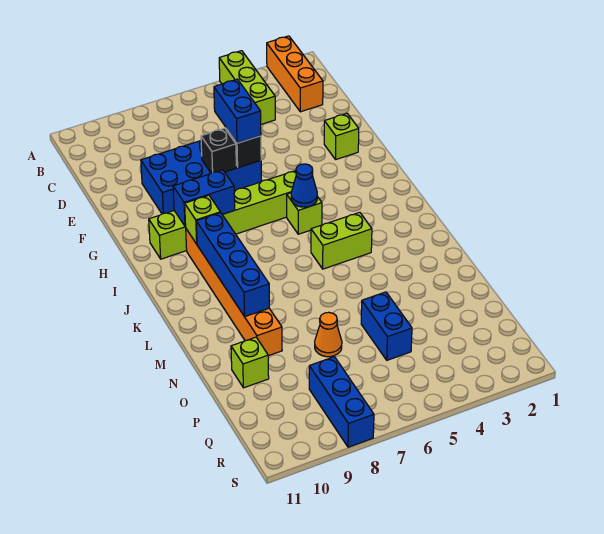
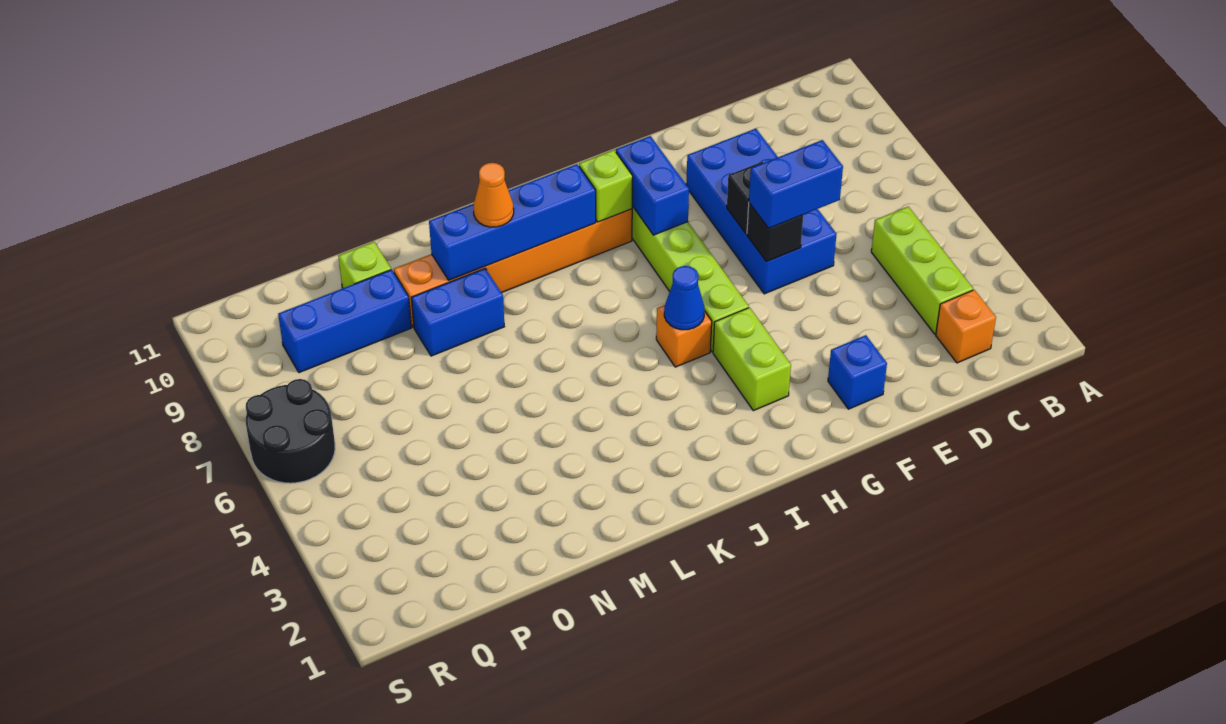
orange brick A2:C2 level 1 -> orange brick C2 level 1
lime brick A4:C4 level 1 -> lime brick C3:C5 level 1
lime brick F2 level 1 -> blue brick F2 level 1
lime brick I5 level 1 -> orange brick I5 level 1
lime brick K4:K5 level 1 -> lime brick H3:H4 level 1
blue brick O5:P5 level 1 -> blue brick M8:N8 level 1
orange cone O7 level 1 -> orange cone L9 level 3
blue brick Q8:S8 level 1 -> blue brick O9:Q9 level 1
none -> black round brick R6:S7 level 1

